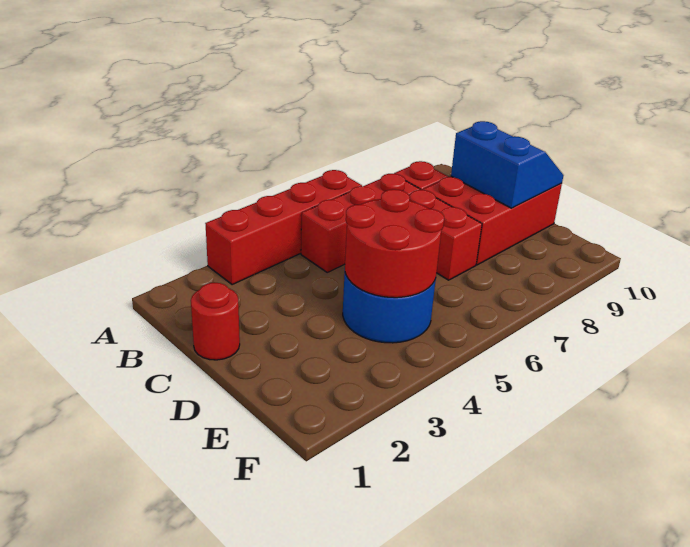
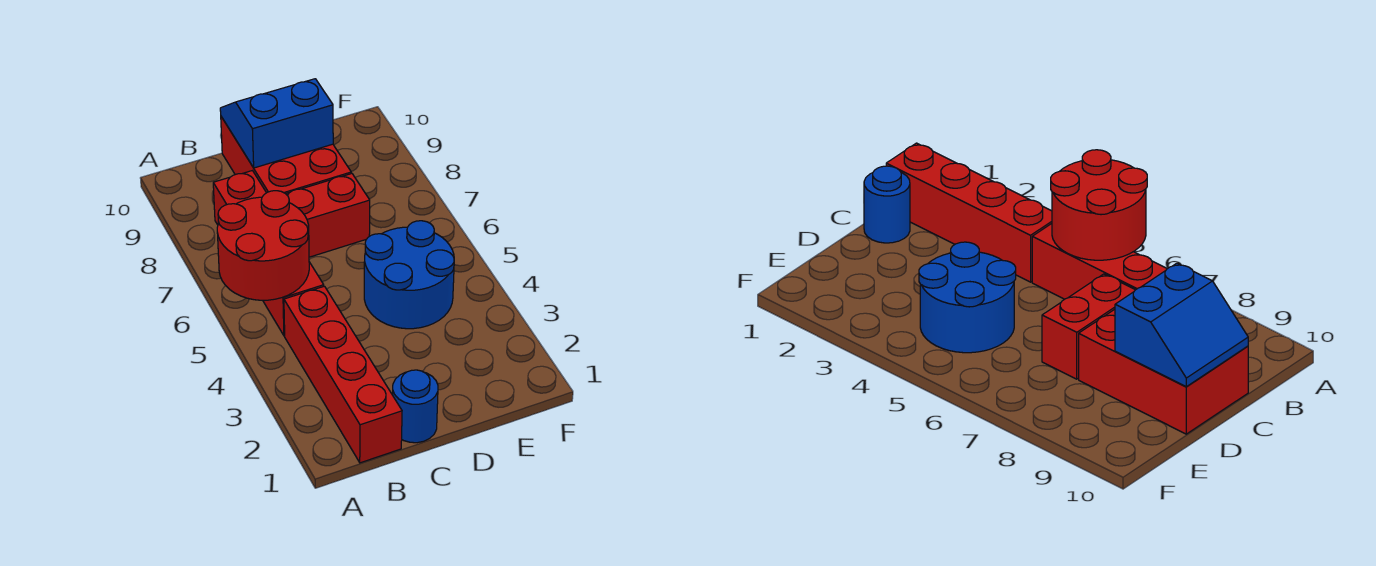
red brick A3:A6 level 1 -> red brick B1:B4 level 1
red round brick C1 level 1 -> blue round brick C1 level 1
red round brick D4:E5 level 2 -> red round brick A5:B6 level 2

